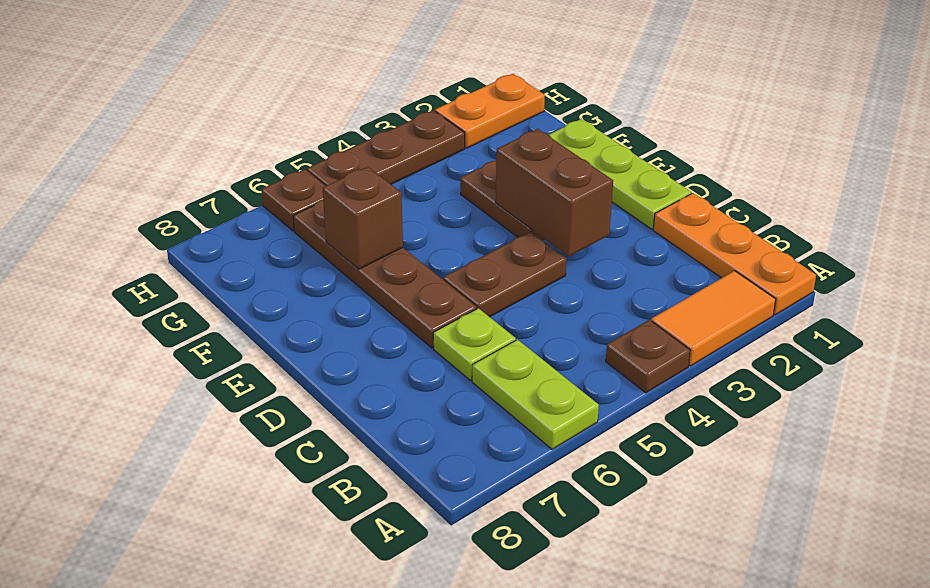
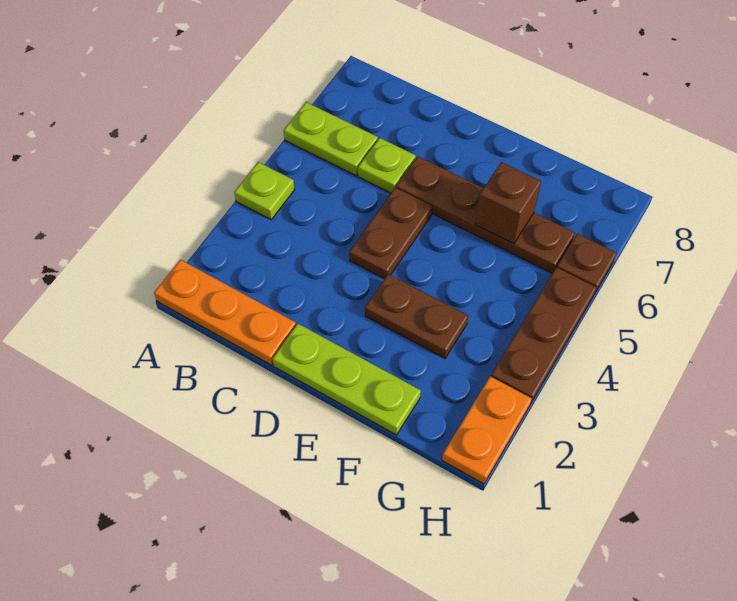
orange tile A2:A3 level 1 -> none
brown plate A4 level 1 -> lime plate A4 level 1
brown brick D3:E3 level 2 -> none

